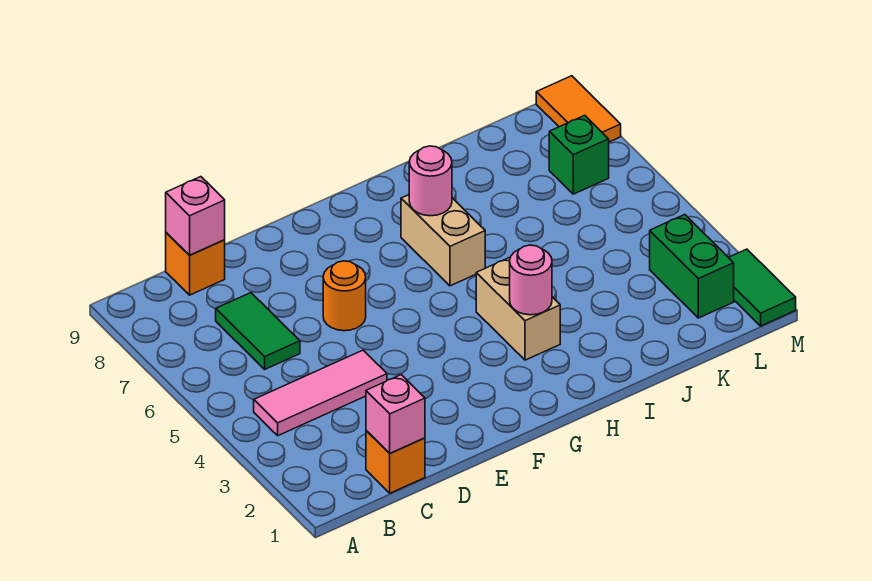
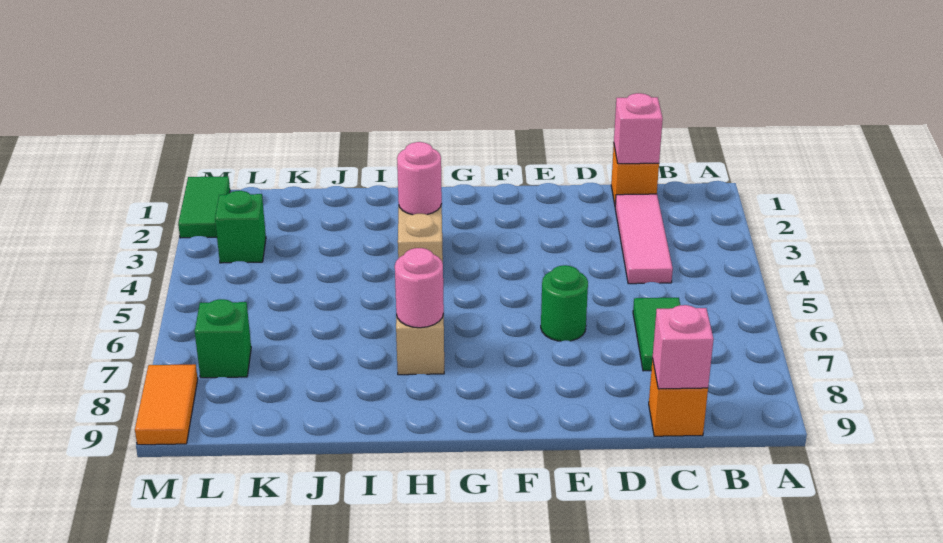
pink tile B4:D4 level 1 -> pink tile C2:C4 level 1
orange round brick E6 level 1 -> green round brick E6 level 1
green brick L2:L3 level 1 -> green brick L3 level 1

